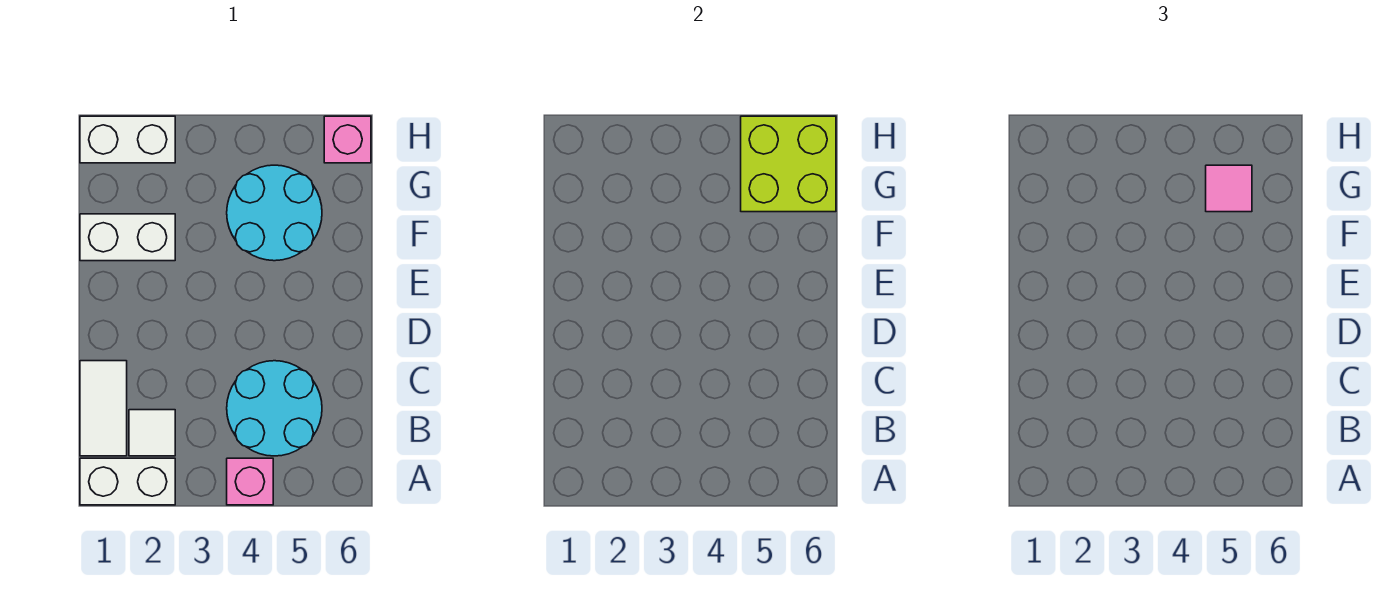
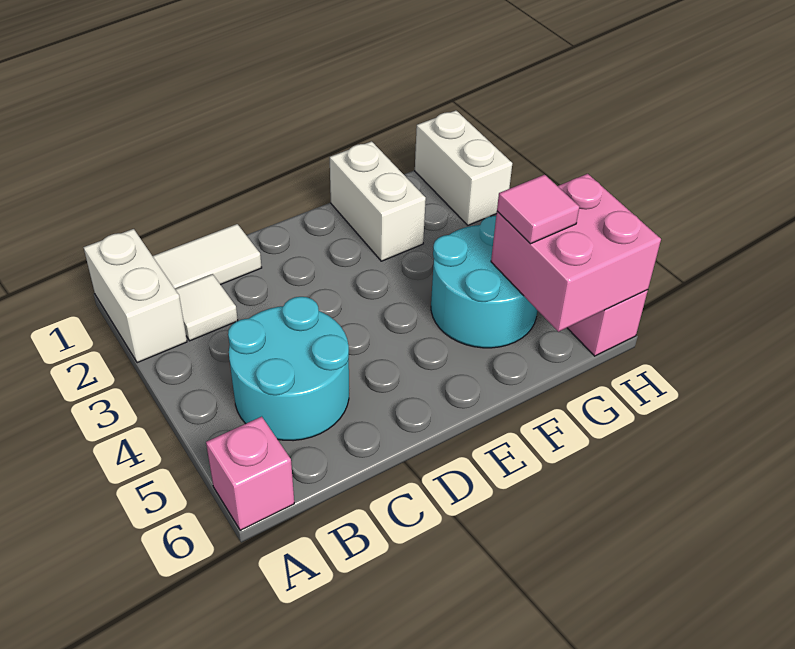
pink brick A4 level 1 -> pink brick A6 level 1
lime brick G5:H6 level 2 -> pink brick G5:H6 level 2

